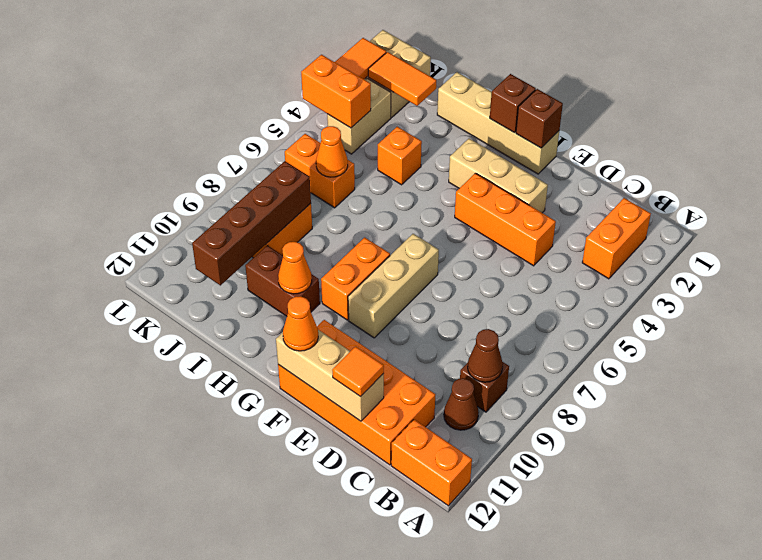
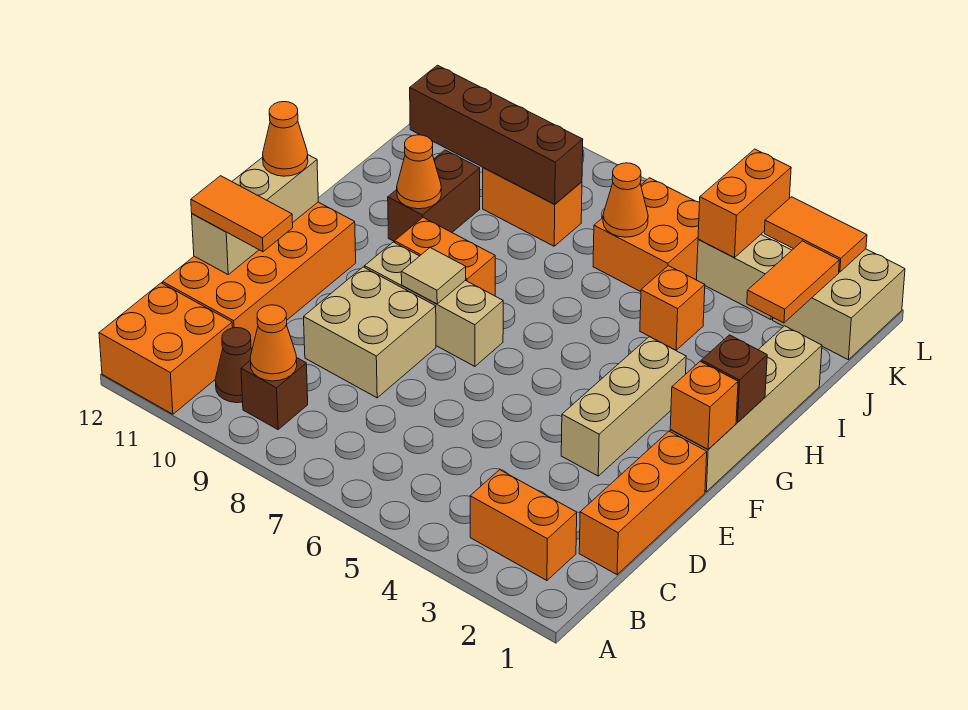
orange brick A12:B12 level 1 -> orange brick A11:B12 level 1
brown cone B9 level 2 -> orange cone B9 level 2
orange brick D4:F4 level 1 -> orange brick C1:E1 level 1
none -> tan brick D8:E9 level 1
orange tile D12 level 3 -> orange tile D11:D12 level 3
brown brick F1 level 2 -> orange brick F1 level 2
none -> tan tile F8 level 2
orange brick J6:K6 level 1 -> orange brick J5:K6 level 1

